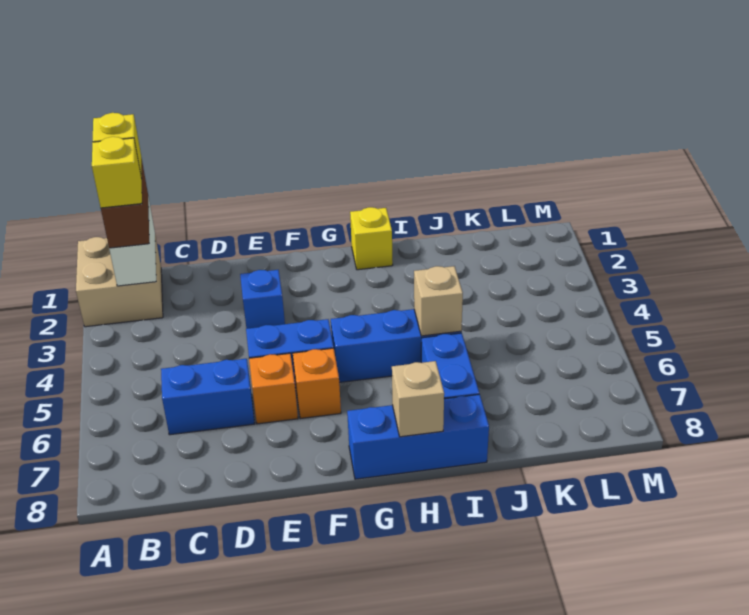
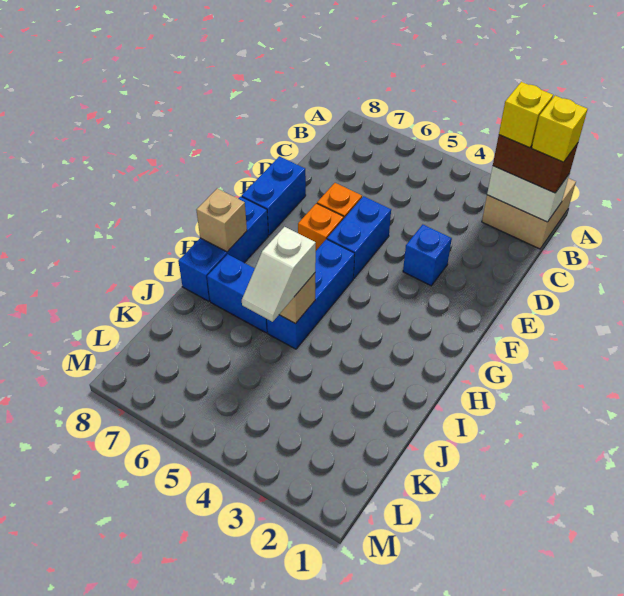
blue brick C6:D6 level 1 -> blue brick E8:F8 level 1
yellow brick H1 level 1 -> none
none -> white slope I5:J5 level 3 top I

